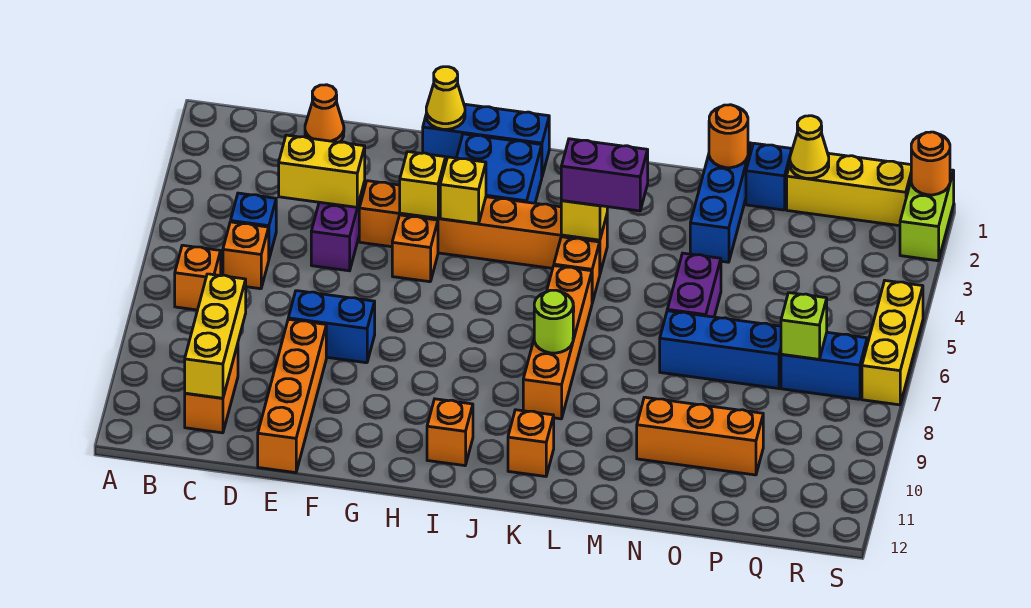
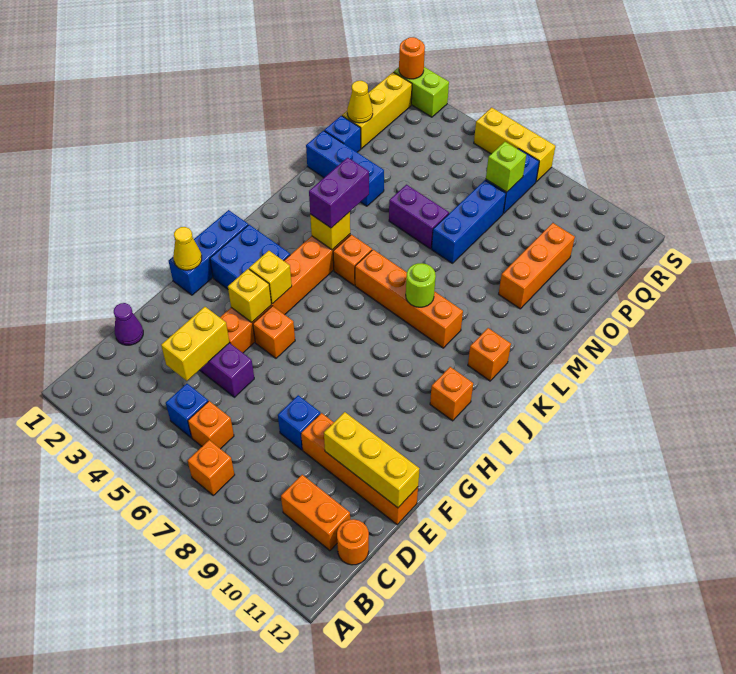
yellow brick C9:C11 level 2 -> yellow brick E10:E12 level 2
orange cone D1 level 1 -> purple cone D1 level 1
blue brick E8:F8 level 1 -> blue brick E8 level 1
orange round brick N1 level 2 -> orange round brick C12 level 1

